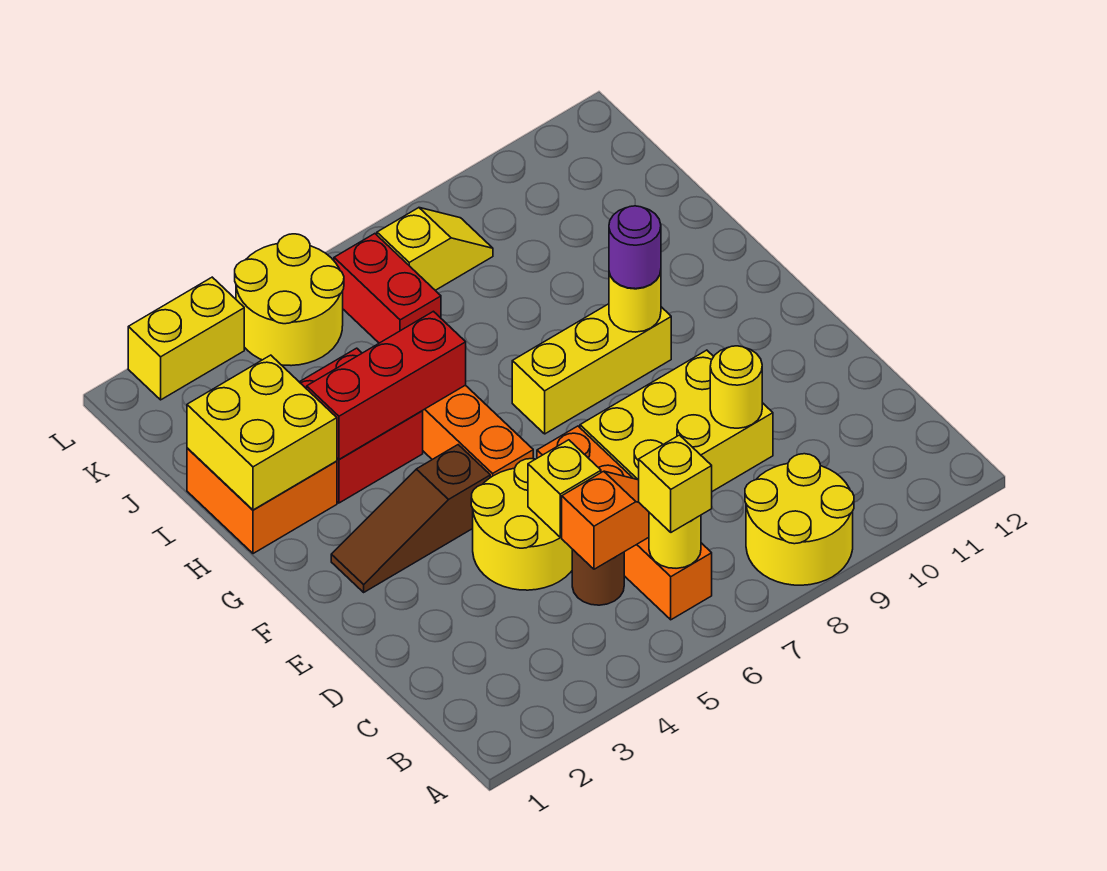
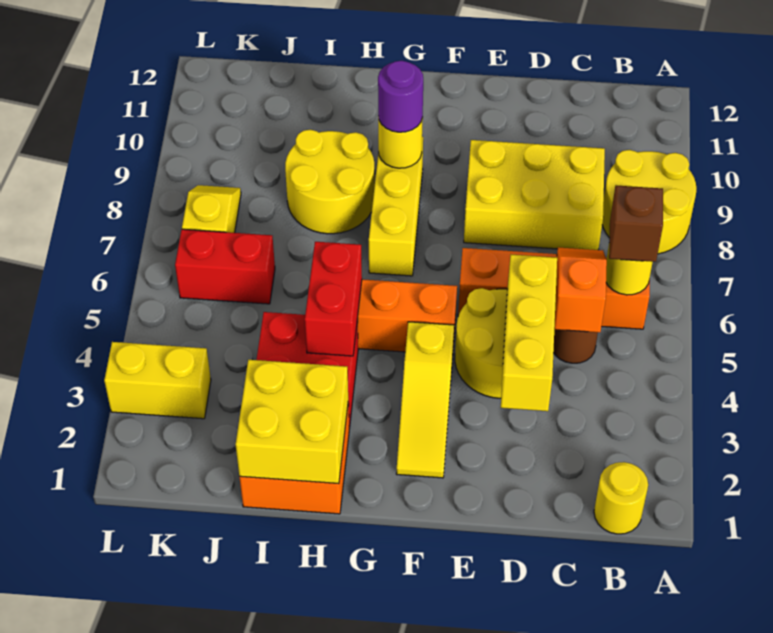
yellow brick B6 level 3 -> brown brick B6 level 3
yellow brick D5 level 2 -> yellow brick D3:D5 level 2
yellow brick D7:E9 level 1 -> yellow brick C8:E9 level 1
yellow round brick D9 level 2 -> yellow round brick B1 level 1
brown slope F2:F4 level 1 top 4 -> yellow slope F2:F4 level 1 top 4
red brick H3:H5 level 2 -> red brick H4:H5 level 2
yellow round brick K4:L5 level 1 -> yellow round brick H8:I9 level 1
yellow brick L2:L3 level 1 -> yellow brick K3:L3 level 1

